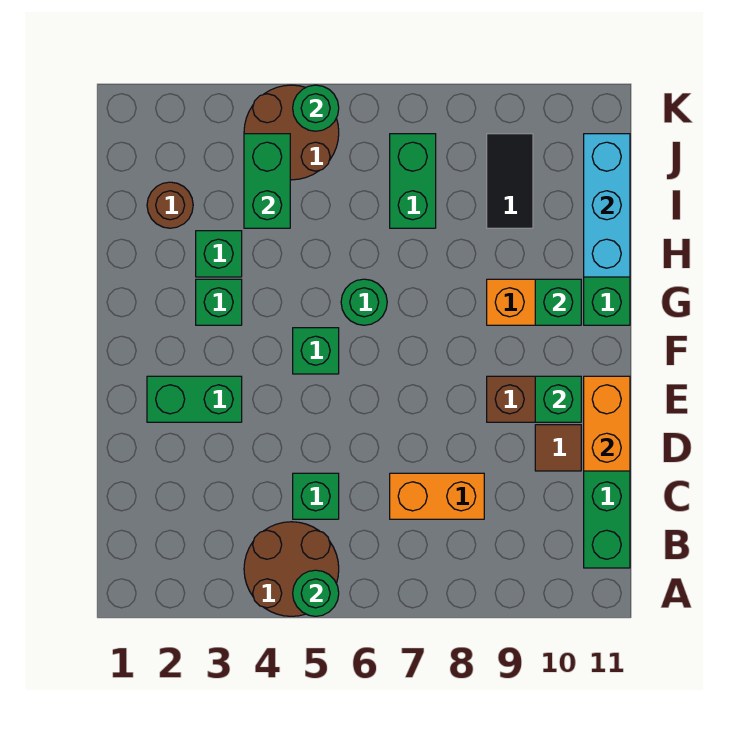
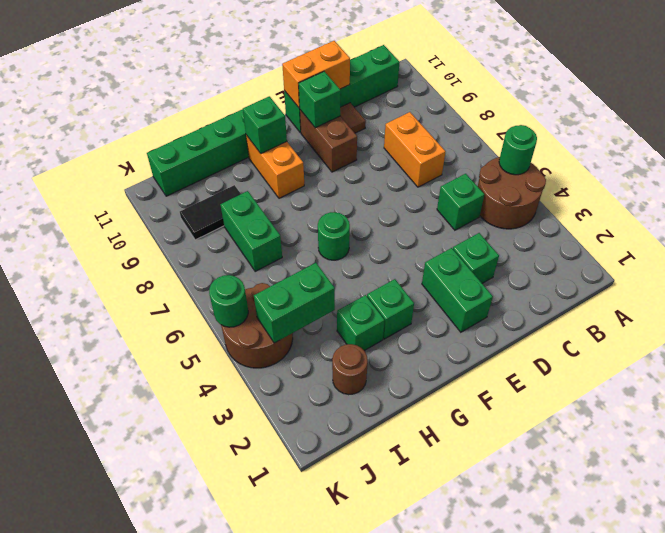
green brick F5 level 1 -> green brick D3 level 1
cyan brick H11:J11 level 2 -> none
green brick I7:J7 level 1 -> green brick I7:I8 level 1

